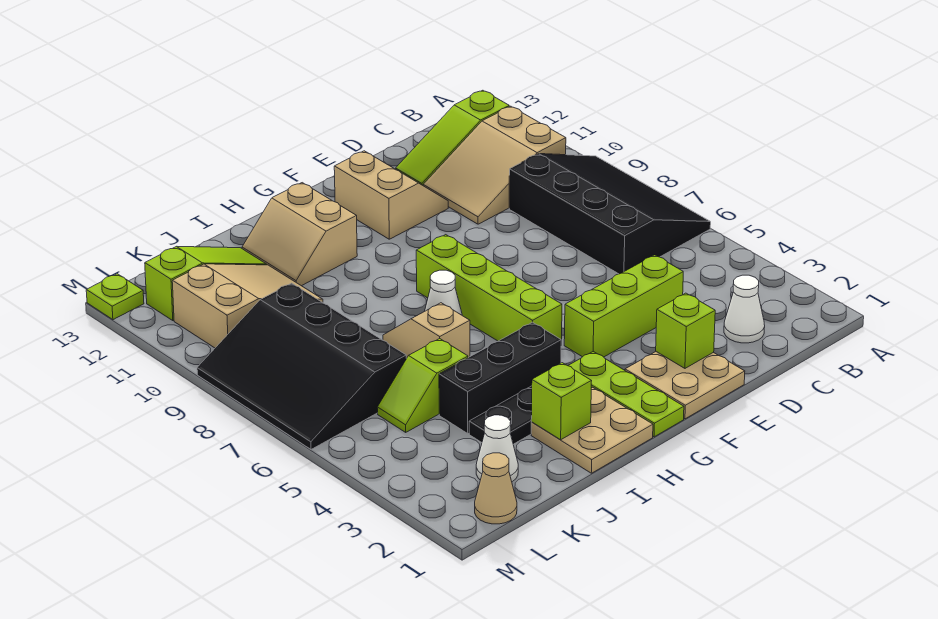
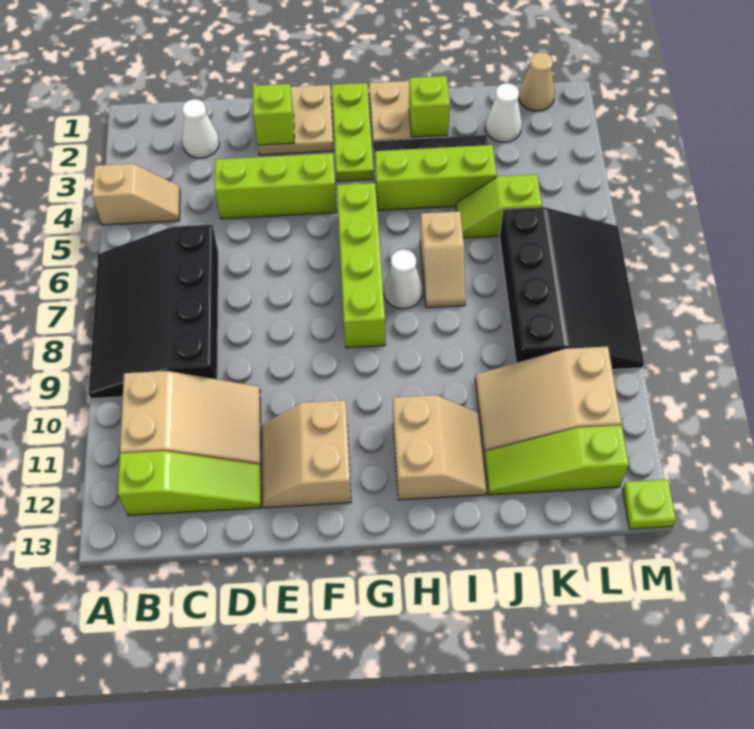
none -> tan slope A4:B4 level 1 top A
black brick H4:J4 level 1 -> lime brick H4:J4 level 1
lime slope J5:K5 level 1 top J -> lime slope J5:K5 level 1 top K

